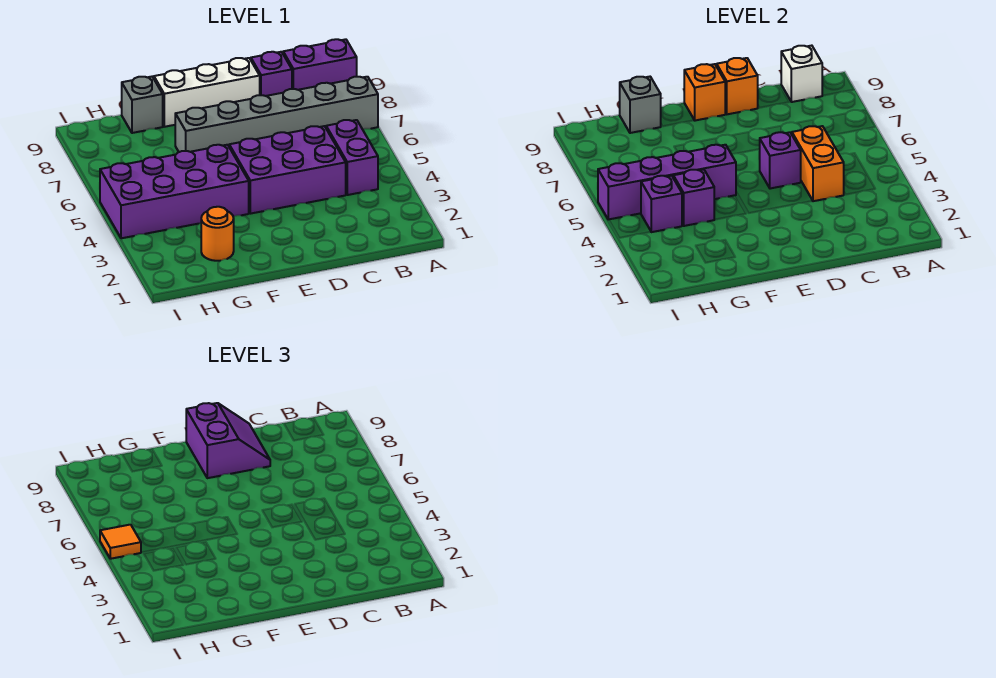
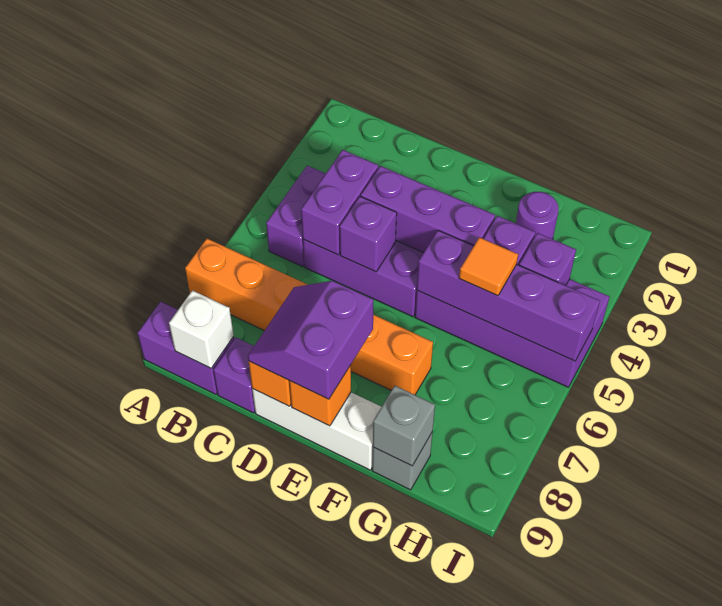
grey brick A7:F7 level 1 -> orange brick A7:F7 level 1
orange brick C4:C5 level 2 -> purple brick C4:C5 level 2
none -> purple brick D4:F4 level 2
orange round brick G2 level 1 -> purple round brick G2 level 1
orange tile I5 level 3 -> orange tile G5 level 3

